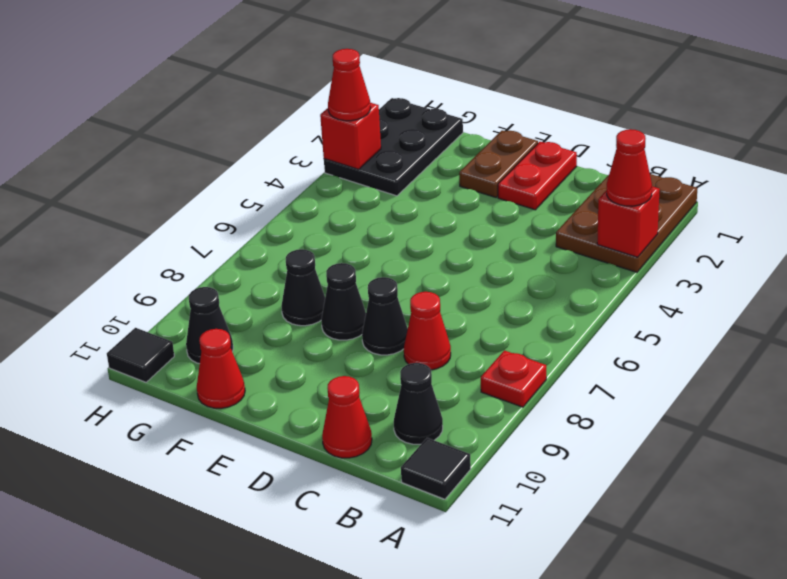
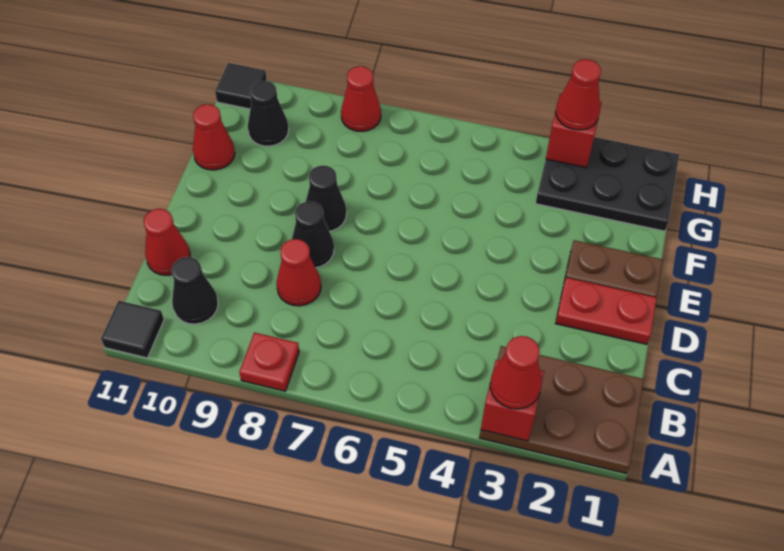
black cone F8 level 1 -> none
none -> red cone H8 level 1

